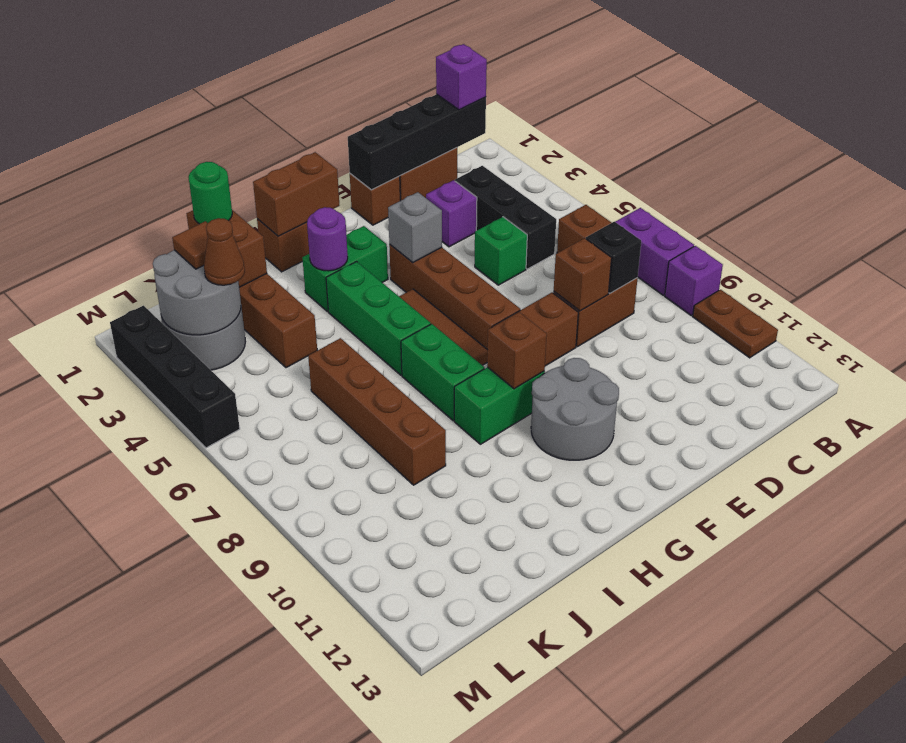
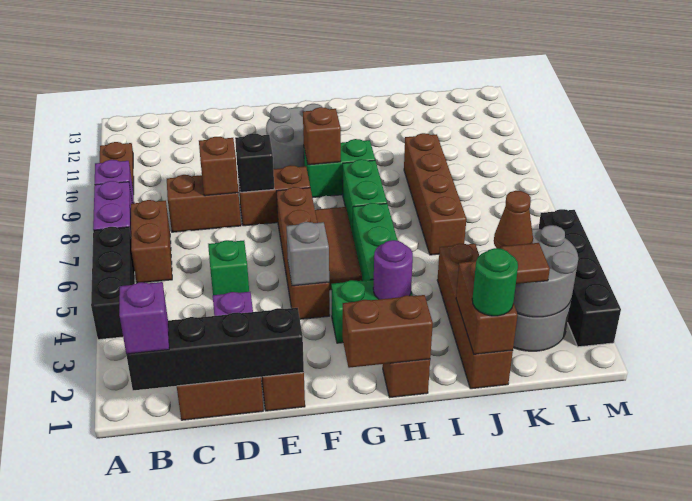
black brick C3:C5 level 1 -> black brick A4:A6 level 1
black brick C8 level 2 -> black brick E8 level 2

